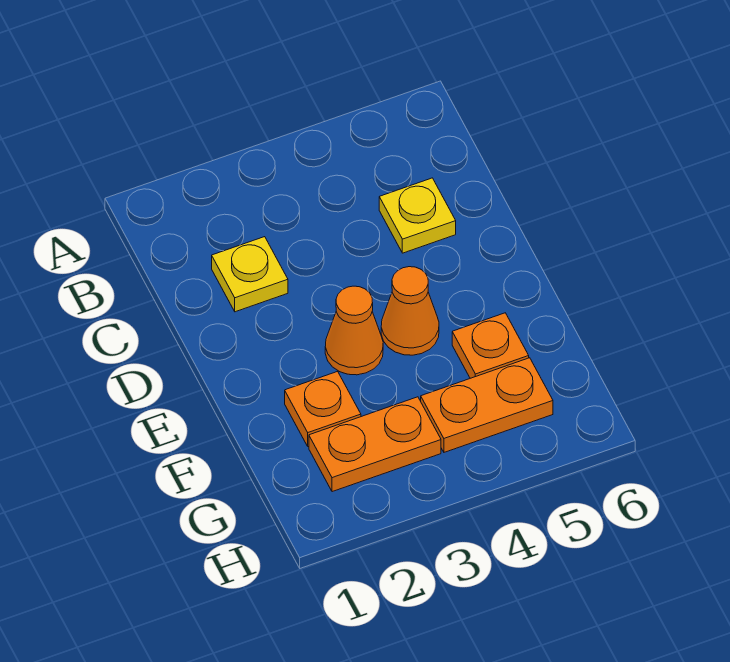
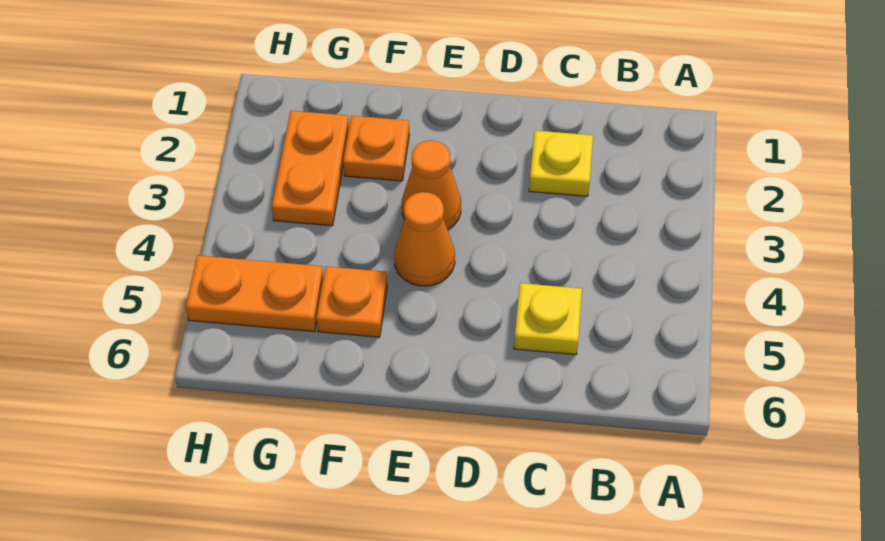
orange plate G4:G5 level 1 -> orange plate G5:H5 level 1

